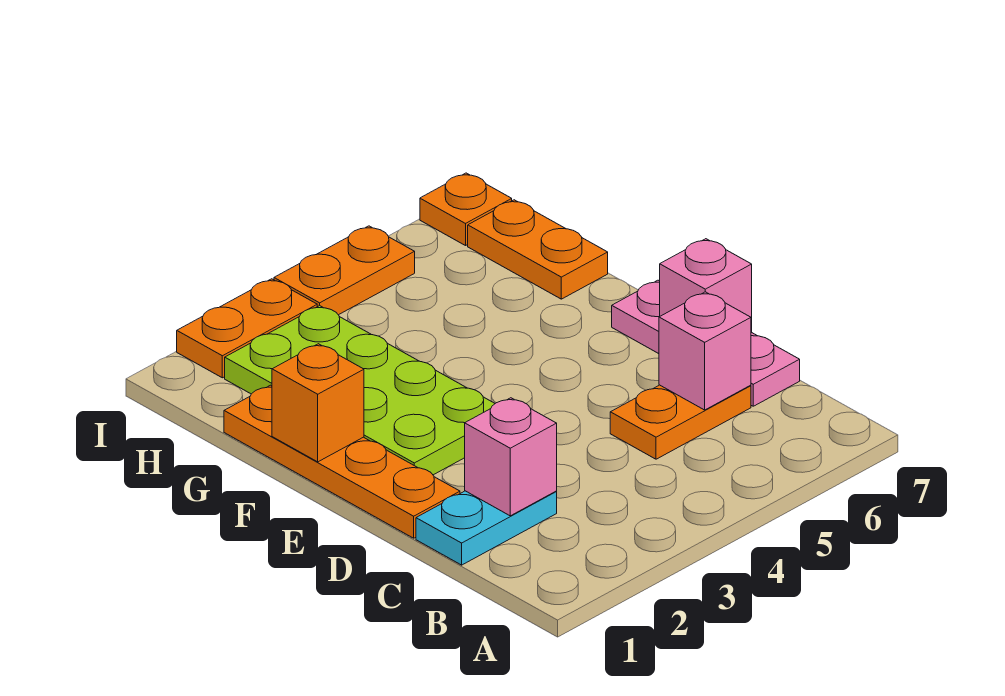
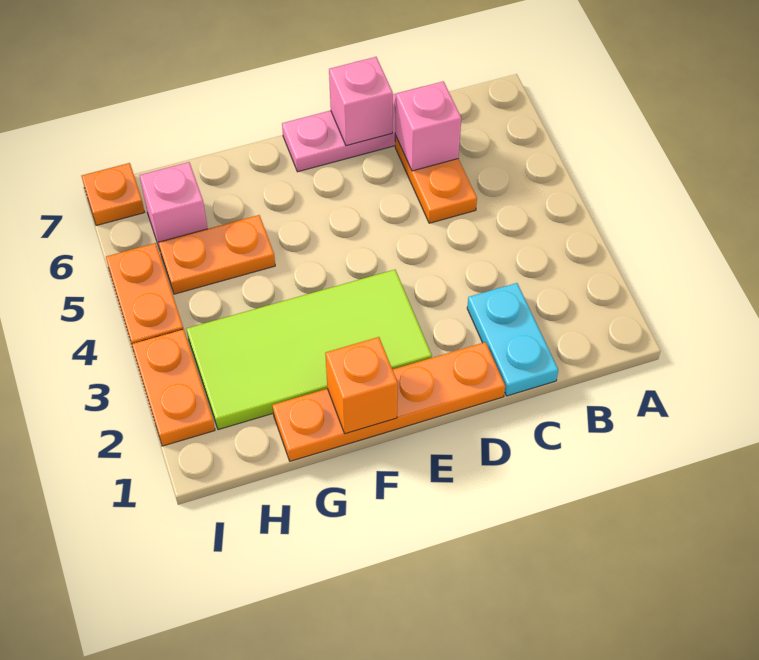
pink brick C2 level 2 -> pink brick H6 level 1
lime plate E2:H3 level 1 -> lime tile E2:H3 level 1
orange plate G7:H7 level 1 -> orange plate G5:H5 level 1

